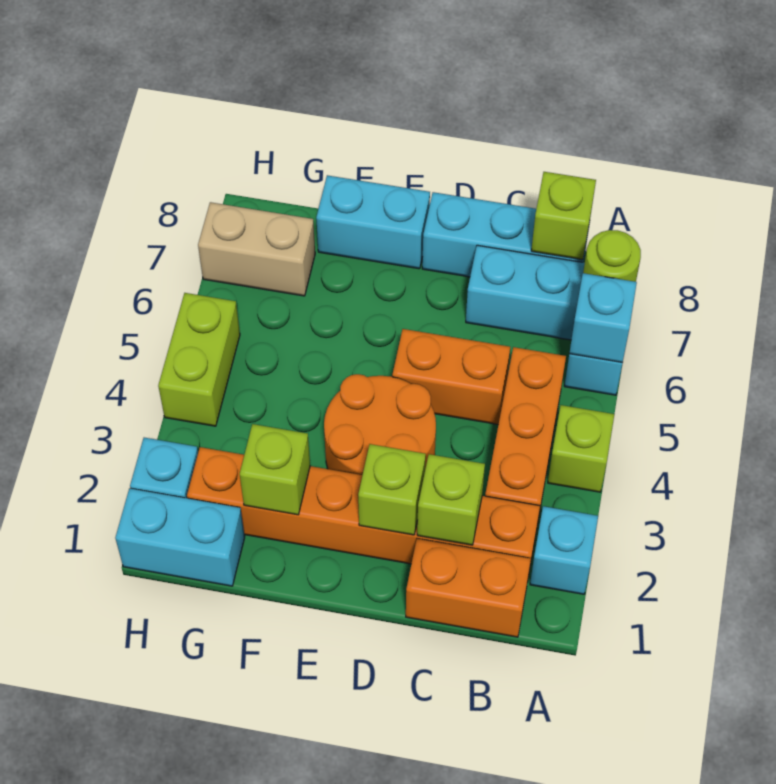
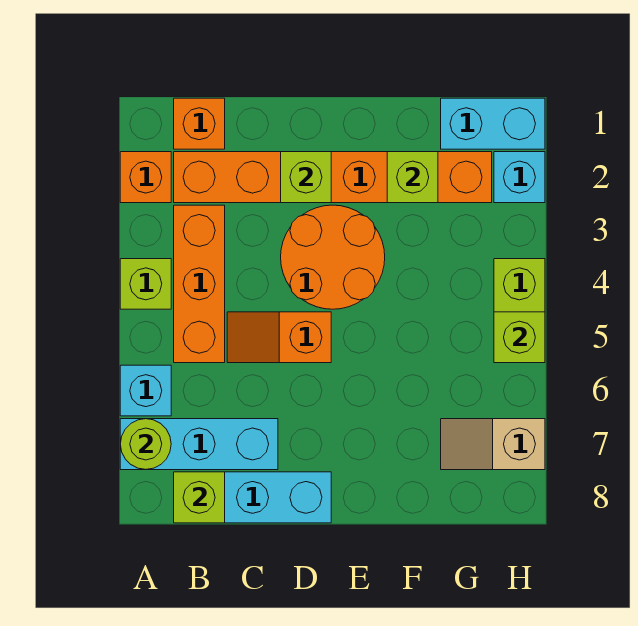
cyan brick A2 level 1 -> orange brick A2 level 1
cyan brick A6 level 2 -> none
orange brick B1:C1 level 1 -> orange brick B1 level 1
lime brick C2 level 2 -> lime brick H5 level 2
orange brick C5:D5 level 1 -> orange slope C5:D5 level 1 top D
cyan brick E8:F8 level 1 -> none
tan brick G7:H7 level 1 -> tan slope G7:H7 level 1 top H

